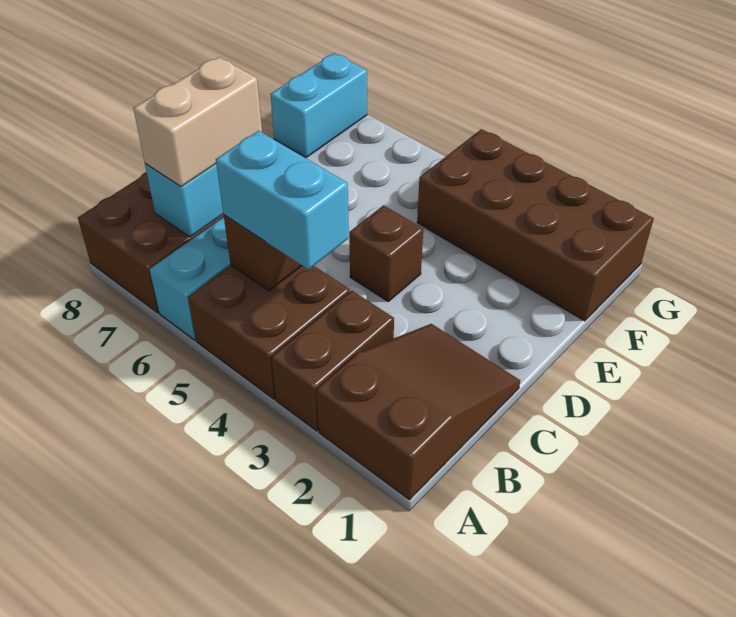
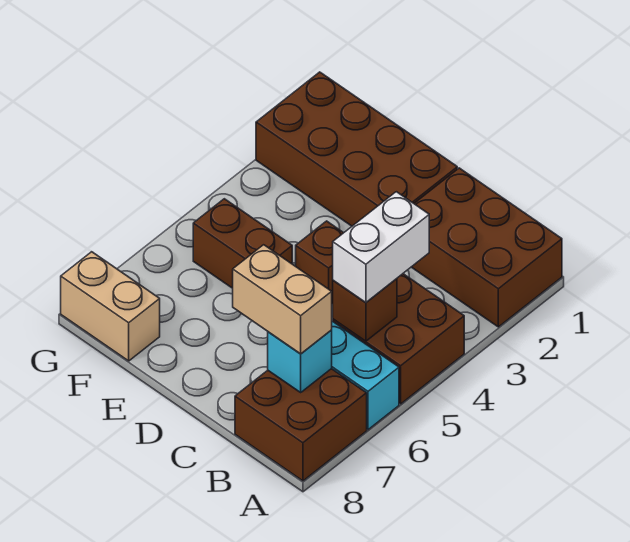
brown slope A1:C2 level 1 top A -> brown brick A1:C2 level 1
brown brick A3:B3 level 1 -> brown brick E5:F5 level 1
cyan brick B4:B5 level 3 -> white brick B4:B5 level 3
brown brick F1:G4 level 1 -> brown brick D1:G2 level 1
cyan brick F8:G8 level 1 -> tan brick F8:G8 level 1

